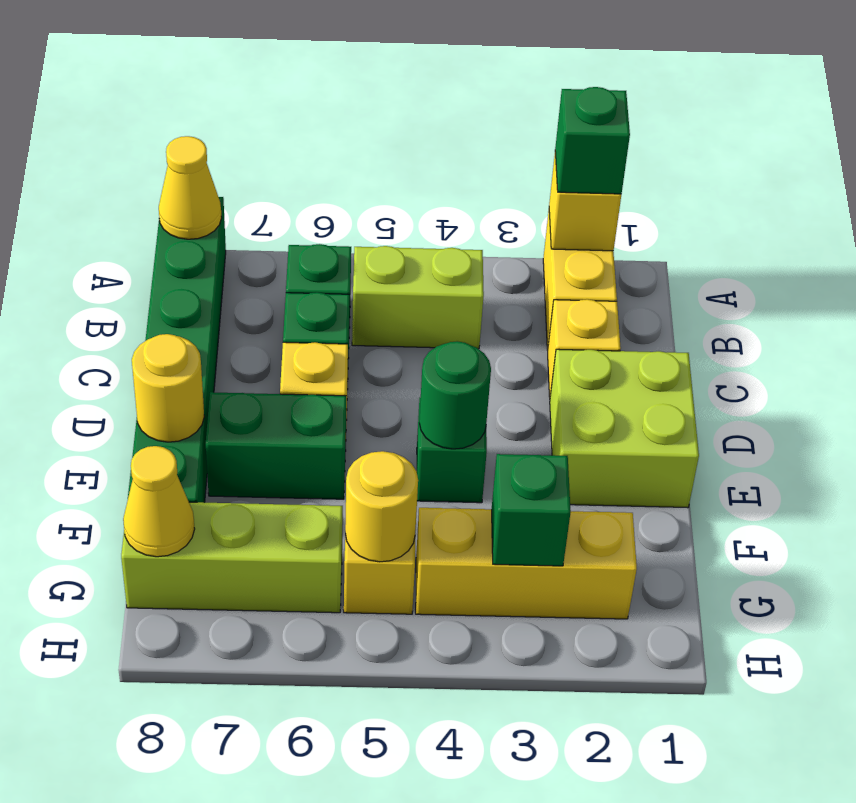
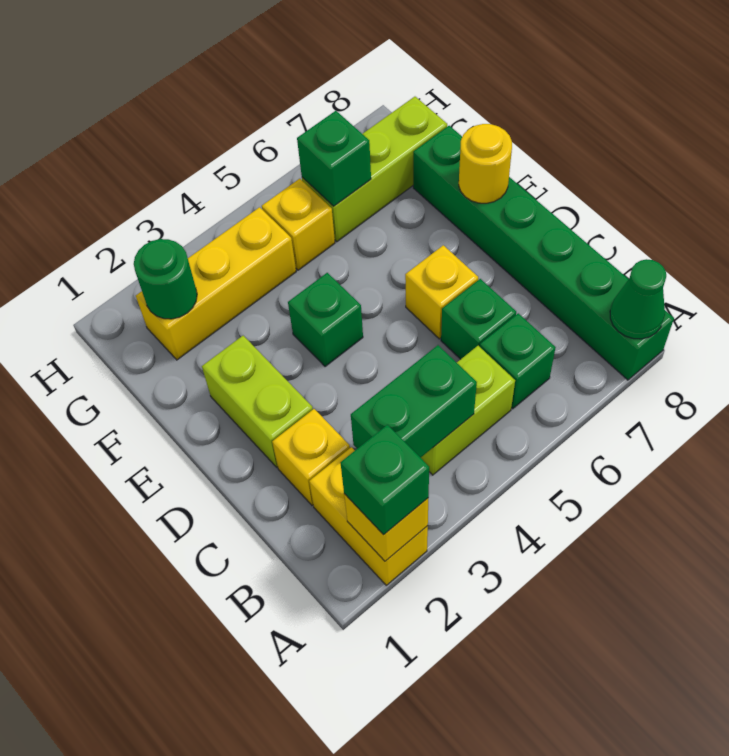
yellow cone A8 level 2 -> green cone A8 level 2
lime brick D1:E2 level 1 -> lime brick D2:E2 level 1
green round brick E4 level 2 -> green round brick G2 level 2
green brick E6:E7 level 1 -> green brick B3:B4 level 2
green brick G3 level 2 -> green brick G6 level 2
yellow round brick G5 level 2 -> none
yellow cone G8 level 2 -> none

